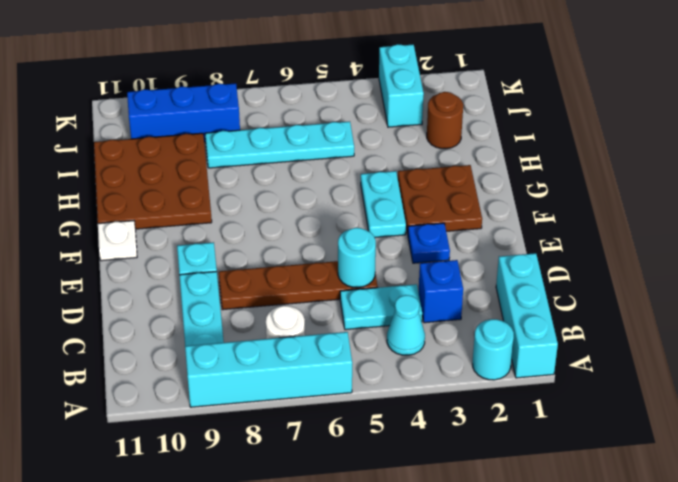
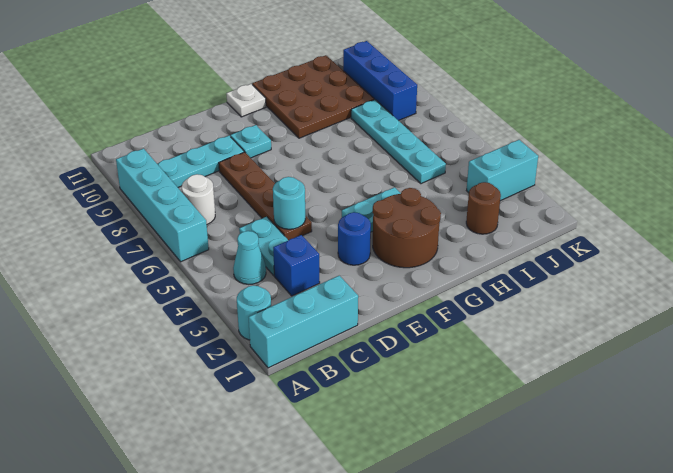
blue plate E3 level 1 -> blue round brick E3 level 1
brown plate F2:G3 level 1 -> brown round brick F2:G3 level 1

